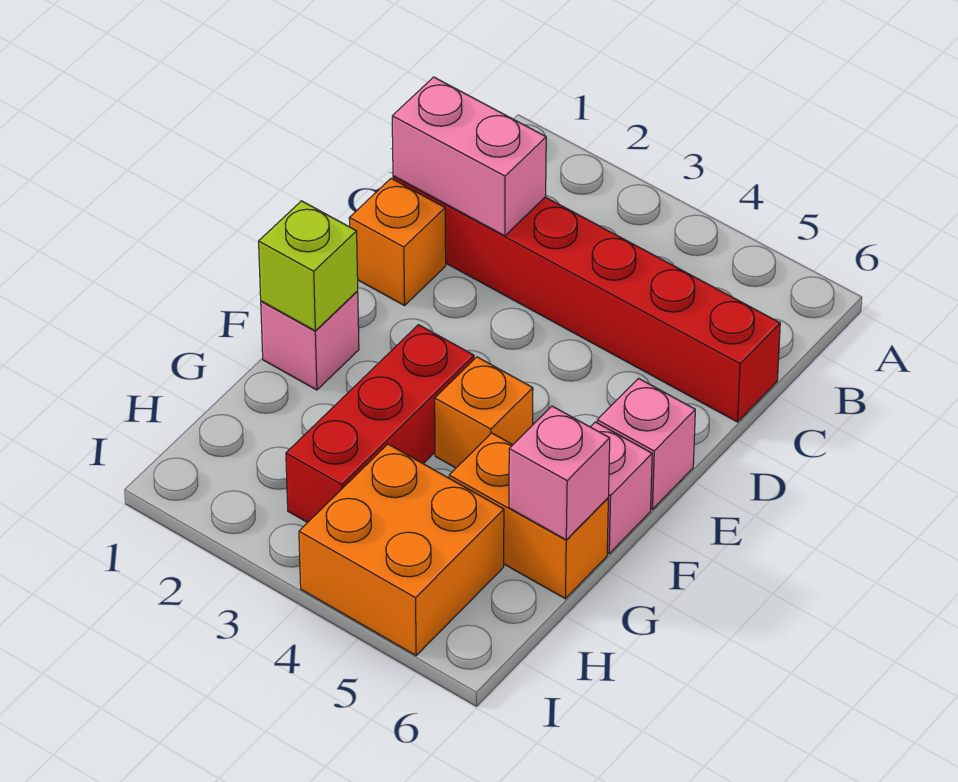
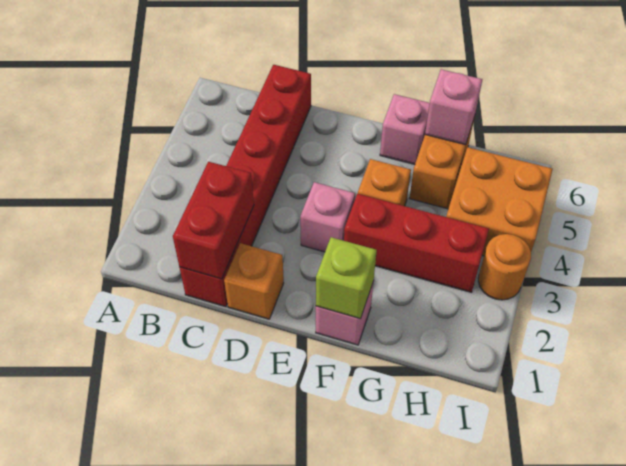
pink brick C1:C2 level 2 -> red brick C1:C2 level 2
pink brick E6 level 1 -> pink brick E3 level 1
none -> orange round brick I3 level 1

